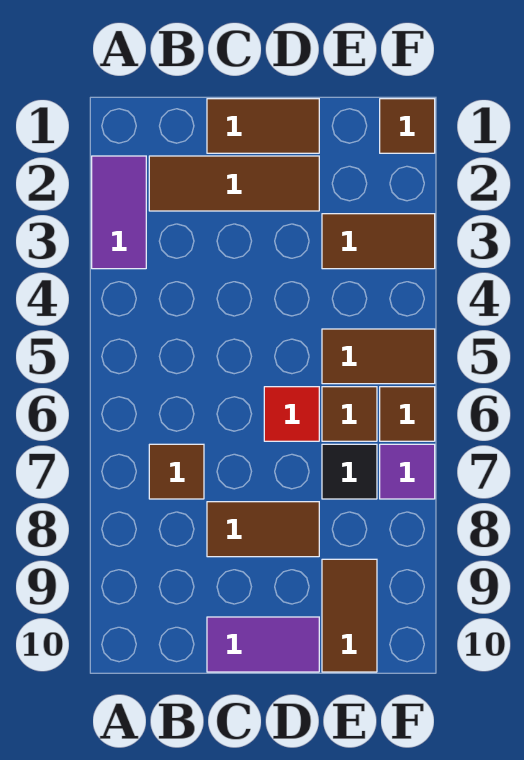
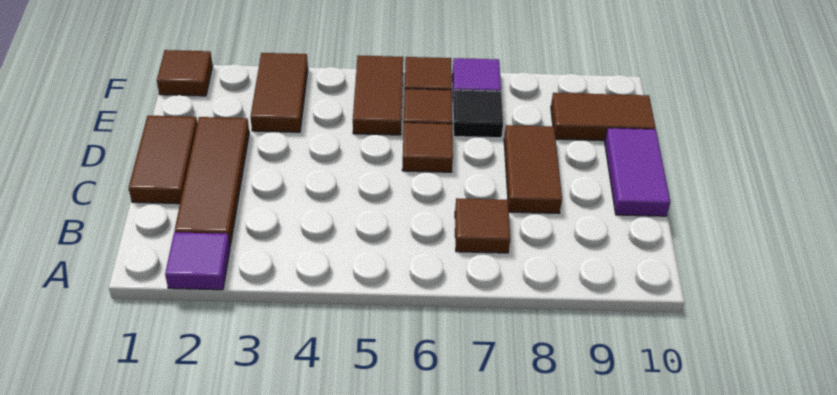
purple tile A2:A3 level 1 -> purple tile A2 level 1
red tile D6 level 1 -> brown tile D6 level 1

